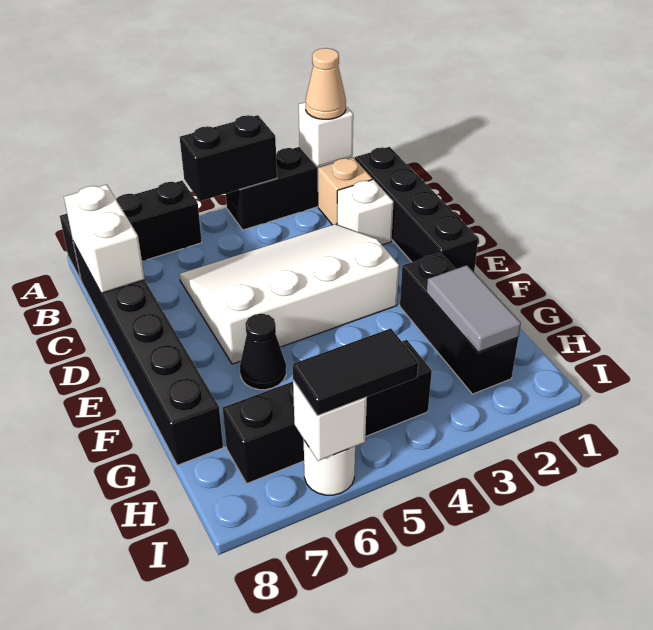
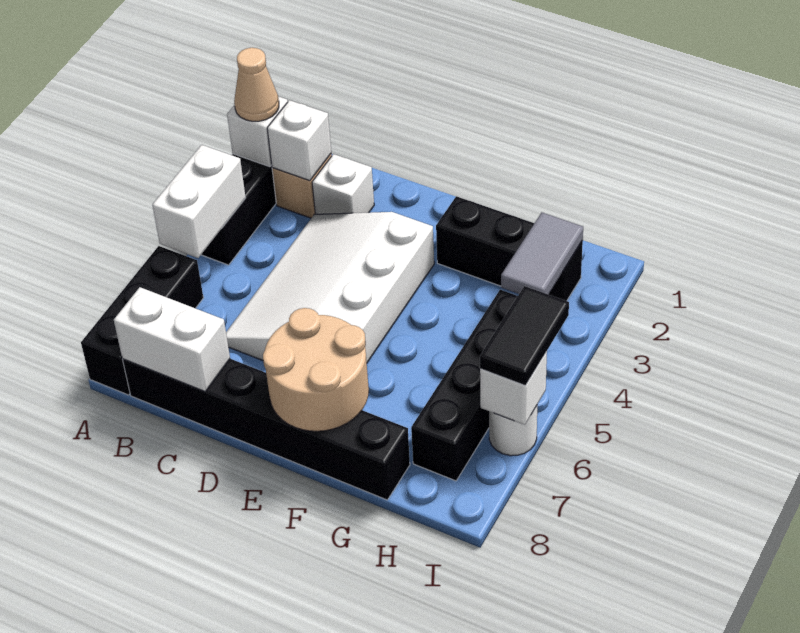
black brick A4:A5 level 2 -> white brick A4:A5 level 2
black brick B1:E1 level 1 -> none
none -> white brick B2 level 2
none -> tan round brick E7:F8 level 2
black cone F6 level 1 -> none
grey tile G2:H2 level 2 -> grey tile H2:H3 level 2

